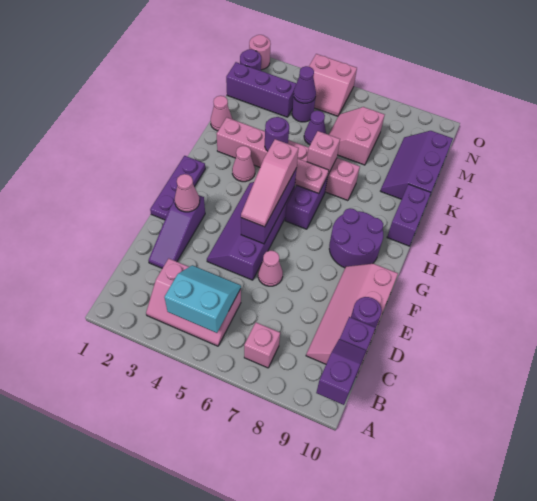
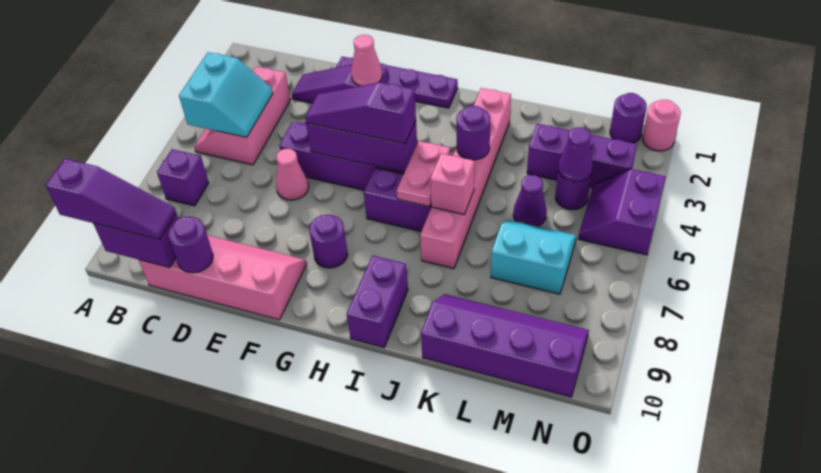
purple slope A10:B10 level 3 top A -> purple slope A10:C10 level 3 top A
pink brick B7 level 1 -> purple brick B7 level 1
purple plate F1:H1 level 1 -> purple plate E1:H1 level 1
pink slope F5:H5 level 3 top H -> purple slope F5:H5 level 3 top H
purple round brick G8:H9 level 1 -> purple round brick G8 level 1
pink cone I3 level 1 -> none
purple brick I10:J10 level 1 -> purple brick I9:I10 level 1
pink cone K1 level 1 -> none
purple slope K9:M10 level 1 top 10 -> purple slope K9:N10 level 1 top 10
pink slope L6:M7 level 1 top 7 -> cyan slope L6:M7 level 1 top 7
purple brick M1:M3 level 1 -> purple brick L3:N3 level 1
pink slope N4:O5 level 1 top O -> purple slope N4:O5 level 1 top O

